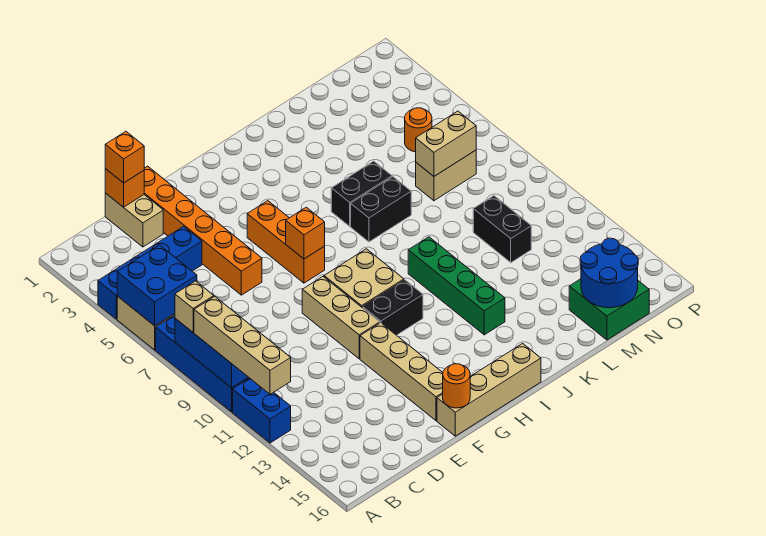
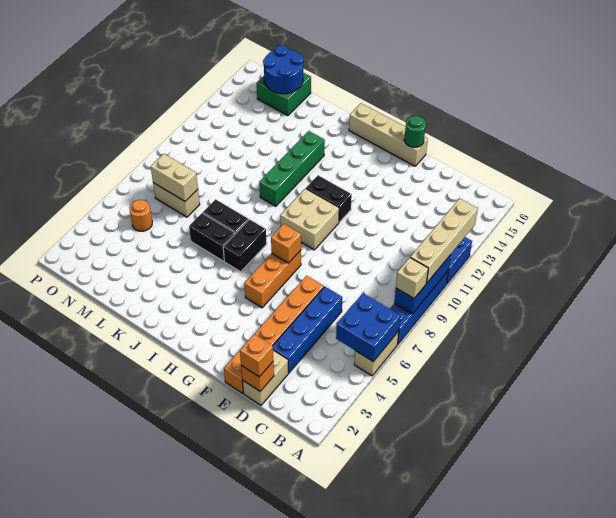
blue brick A4:D4 level 1 -> blue brick D3:D6 level 1
tan brick F9:F11 level 1 -> none
tan brick F12:F15 level 1 -> none
orange round brick F16 level 2 -> green round brick F16 level 2
black brick M10:M11 level 1 -> black brick I6:I7 level 1

